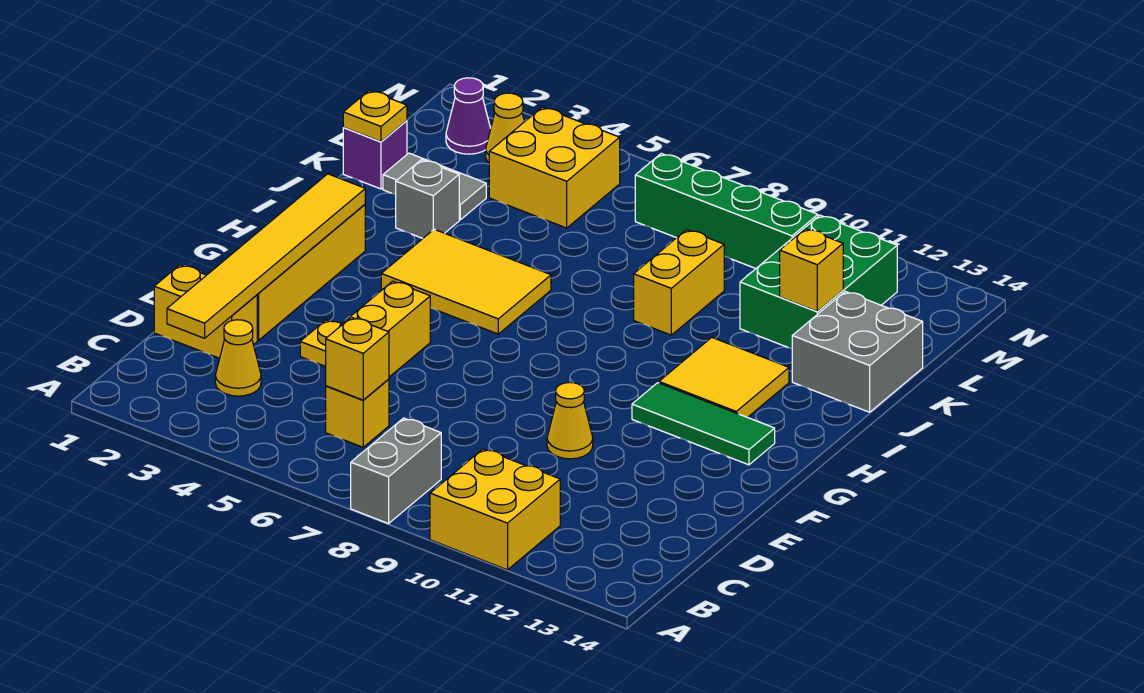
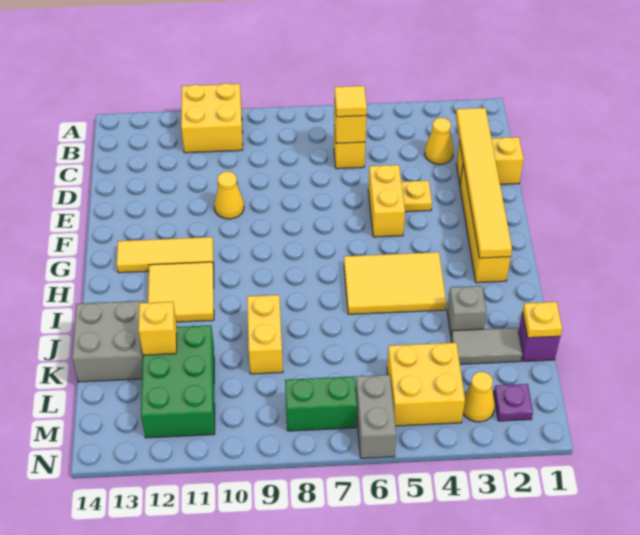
grey brick A8:B8 level 1 -> grey brick M6:N6 level 1
none -> yellow tile C6 level 3
green tile G11:G13 level 1 -> yellow tile G11:G13 level 1
purple cone M2 level 1 -> purple plate M2 level 1
green brick M7:M10 level 1 -> green brick M7:M8 level 1

